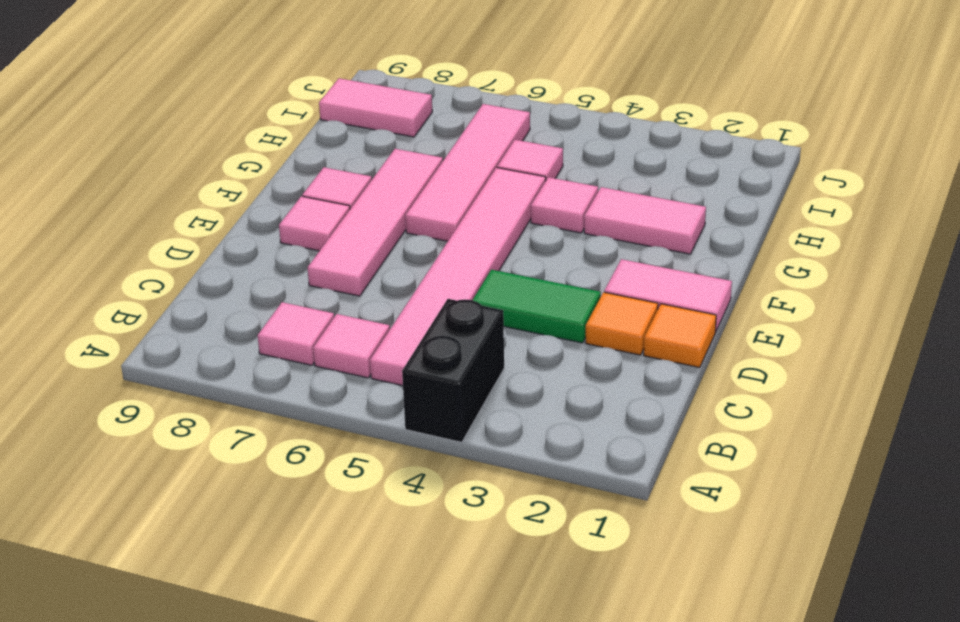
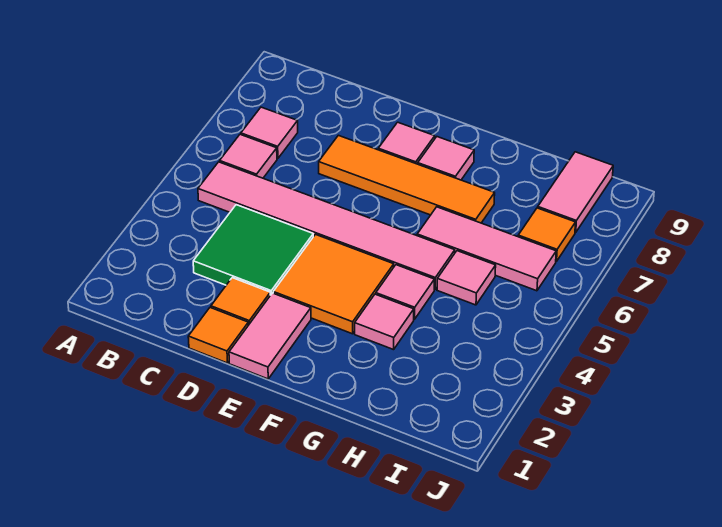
black brick A4:B4 level 1 -> none
green tile D3:D4 level 1 -> green tile C3:D4 level 1
pink tile D7:G7 level 1 -> orange tile D7:G7 level 1
none -> orange tile E3:F4 level 1
pink tile F6:I6 level 1 -> pink tile G6:I6 level 1
pink tile G2:G3 level 1 -> pink tile G3 level 1
none -> orange tile I7 level 1

